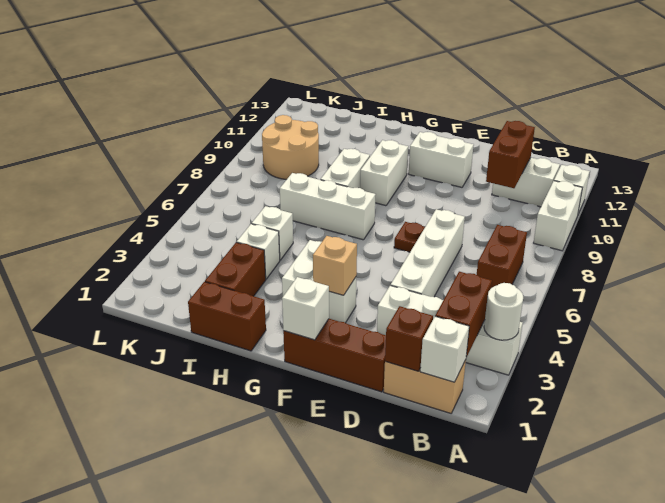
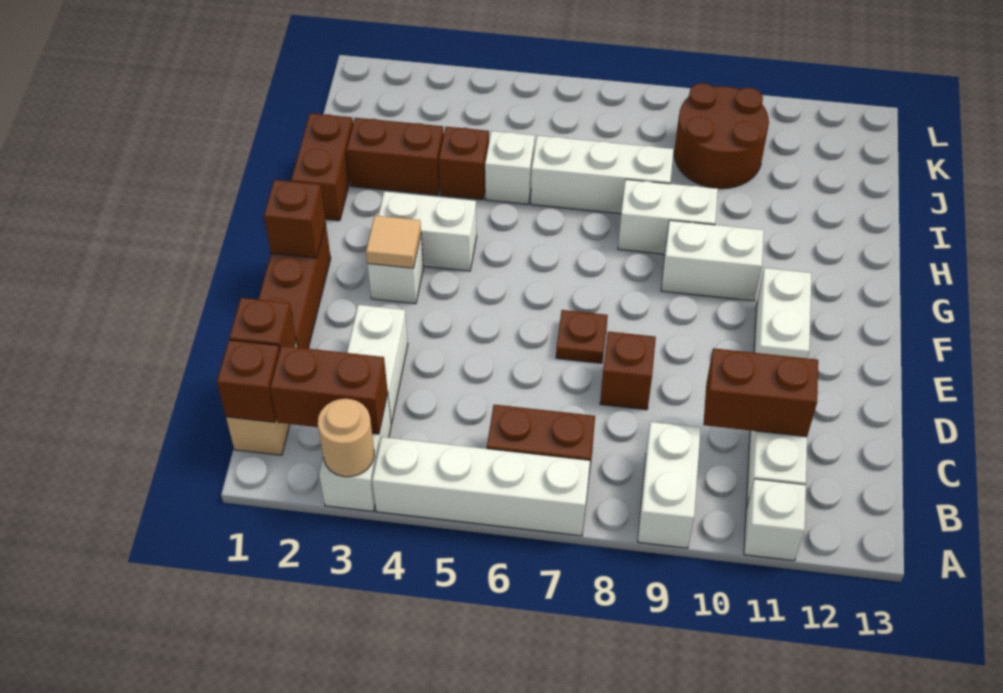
white round brick A3 level 2 -> tan round brick A3 level 2
white brick A9:A10 level 1 -> white brick A9:B9 level 1
white brick B1 level 2 -> brown brick B1 level 2
white brick D4:D7 level 1 -> white brick A4:A7 level 1
none -> brown brick D8 level 1
white brick F1 level 2 -> brown brick F1 level 2
tan brick F3 level 2 -> tan tile F3 level 2
white brick G7:I7 level 1 -> white brick I6:I8 level 1
white brick I4 level 1 -> brown brick I4 level 1
tan round brick J9:K10 level 1 -> brown round brick J9:K10 level 1

